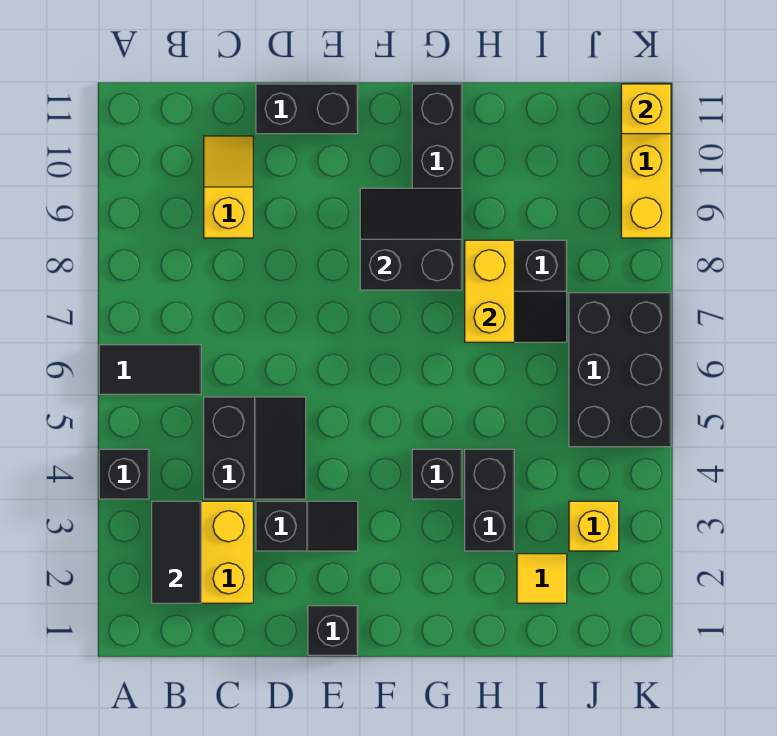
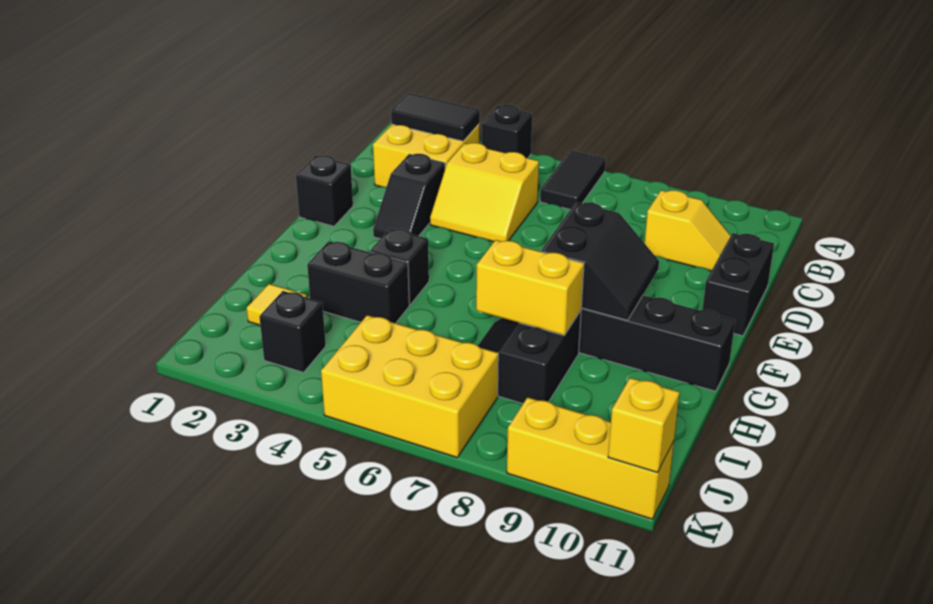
black slope C4:D5 level 1 top C -> yellow slope C4:D5 level 1 top C
yellow brick J3 level 1 -> black brick J3 level 1
black brick J5:K7 level 1 -> yellow brick J5:K7 level 1

